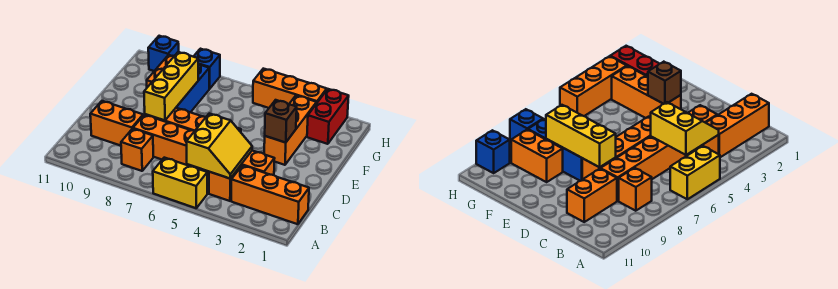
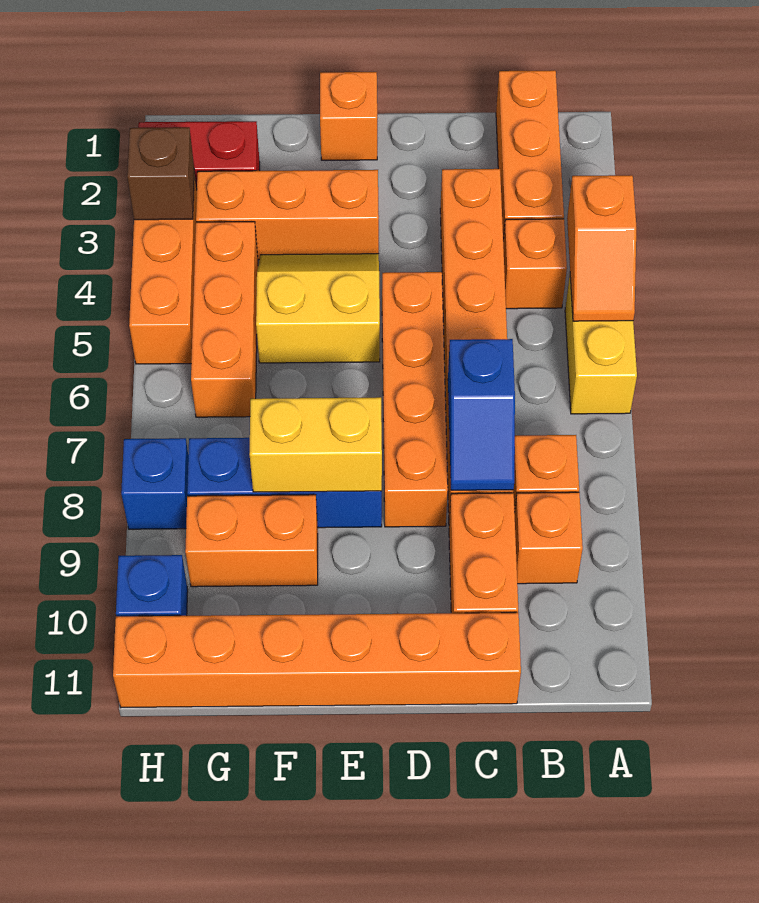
none -> orange slope A4:A5 level 2 top 4
yellow slope B4:C5 level 2 top 5 -> yellow slope E4:F5 level 1 top 5
none -> orange brick B9 level 1
none -> blue slope C7:C8 level 2 top 7
none -> orange brick C11:H11 level 1
yellow brick D8:F8 level 2 -> yellow brick E8:F8 level 2
none -> orange brick E1 level 1
brown brick E3 level 2 -> brown brick H3 level 2
none -> orange brick G4:G6 level 1

